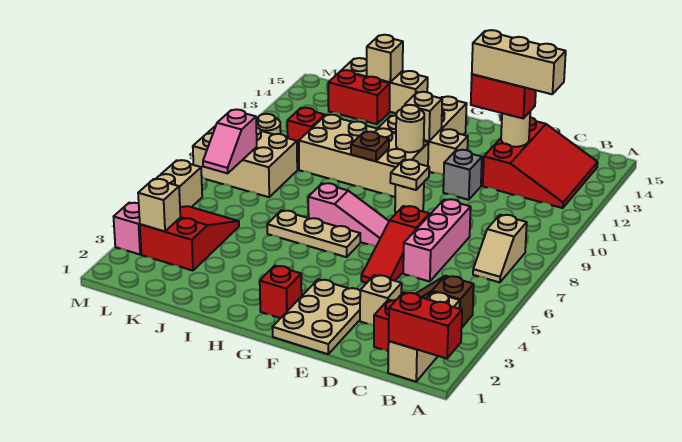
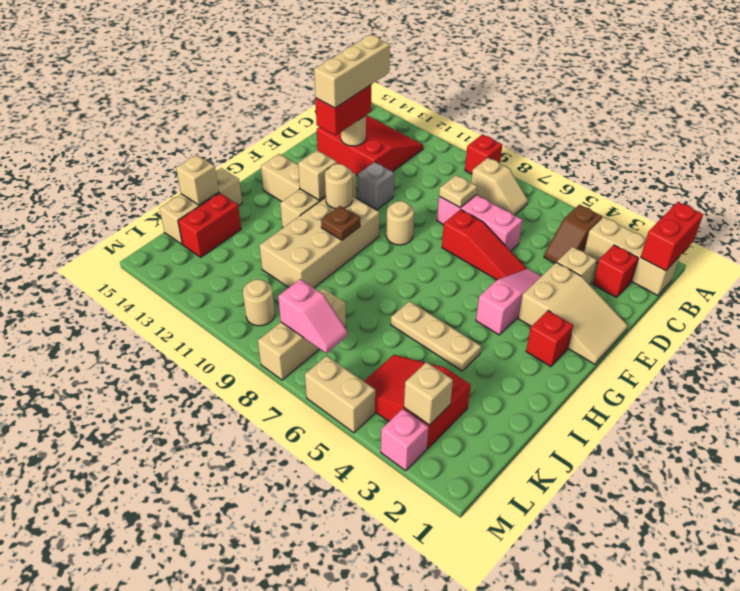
tan plate E1:F3 level 1 -> tan slope E1:F3 level 1 top 3
pink slope F7:H7 level 1 top H -> pink slope E4:G4 level 1 top G
tan plate F9 level 2 -> tan plate D8 level 2
tan plate G6:I6 level 1 -> tan plate I4:I6 level 1
tan brick K8:M9 level 1 -> tan brick K8:M8 level 1
red brick K11 level 1 -> red brick A9 level 1

